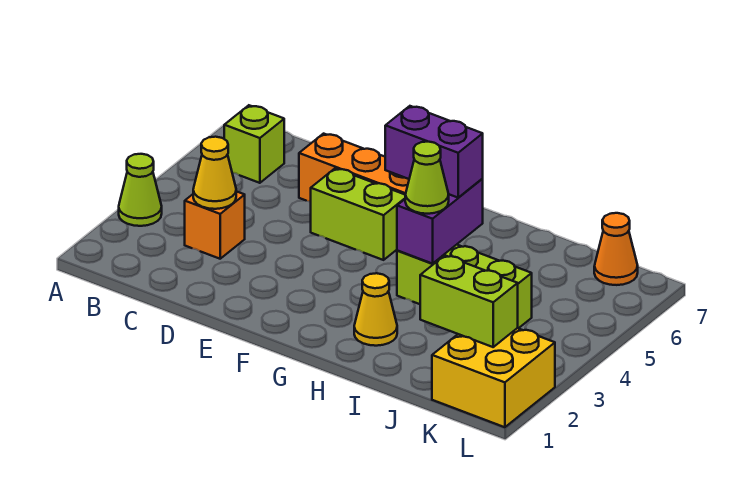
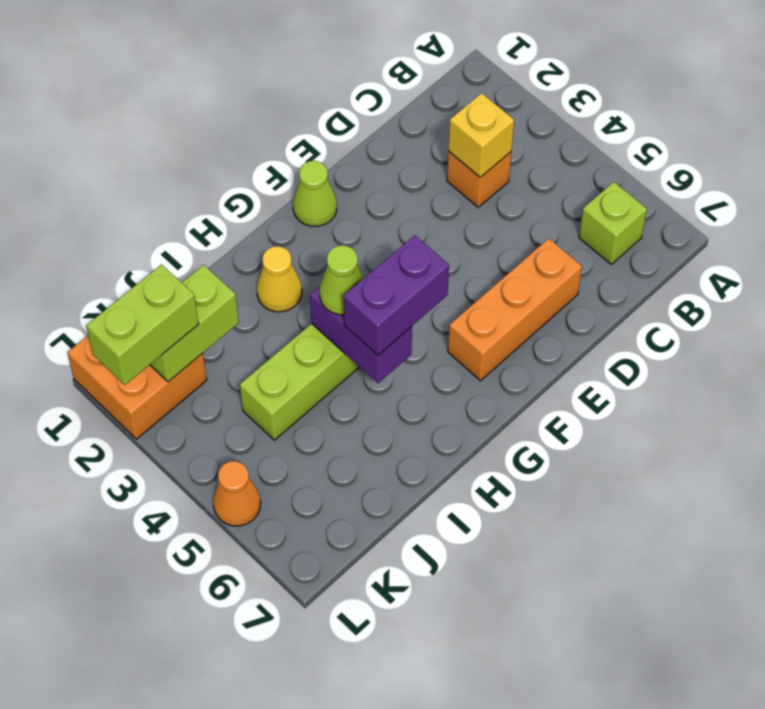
lime cone A3 level 1 -> lime cone F1 level 1
yellow cone C3 level 2 -> yellow brick C3 level 2
lime brick E5:F5 level 1 -> lime brick K2:L2 level 3
yellow brick K1:L2 level 1 -> orange brick K1:L2 level 1
orange cone K7 level 1 -> orange cone L5 level 1

